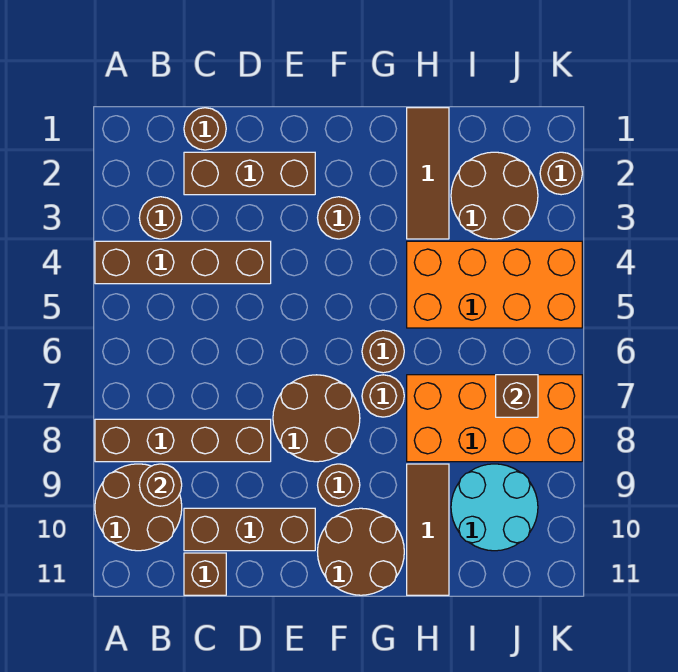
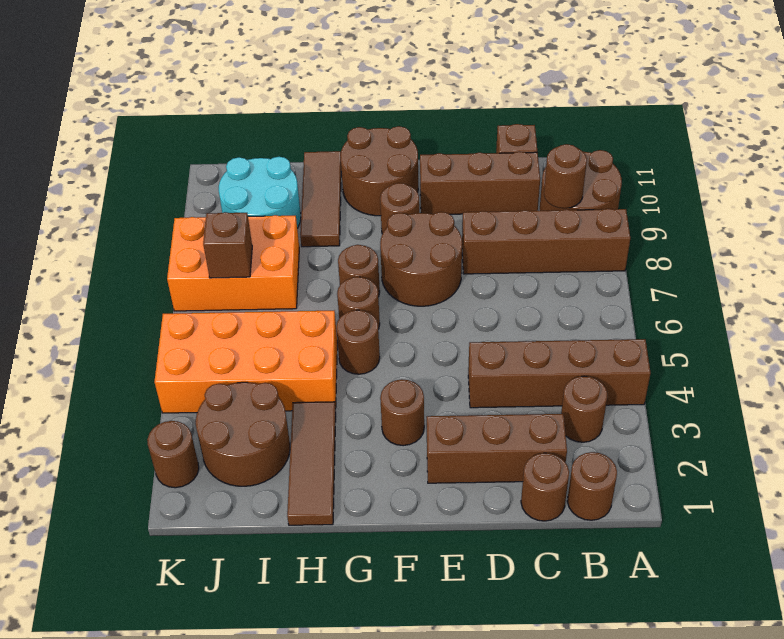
none -> brown round brick B1 level 1
none -> brown round brick G5 level 1
orange brick H7:K8 level 1 -> orange brick I7:K8 level 1

